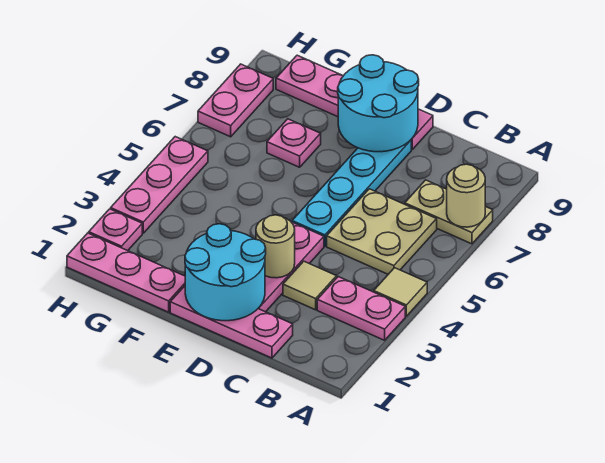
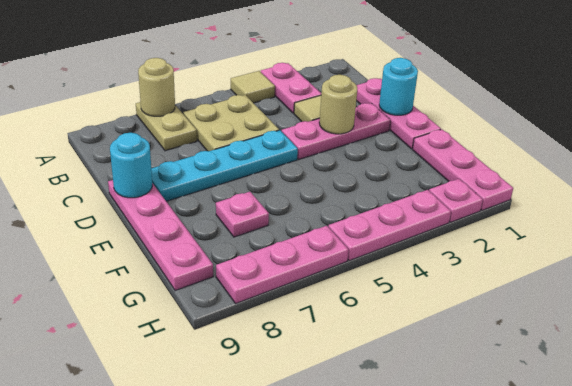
cyan round brick D1:E2 level 2 -> cyan round brick D1 level 2
cyan round brick D8:E9 level 2 -> cyan round brick D9 level 2
pink plate H7:H8 level 1 -> pink plate H6:H8 level 1

